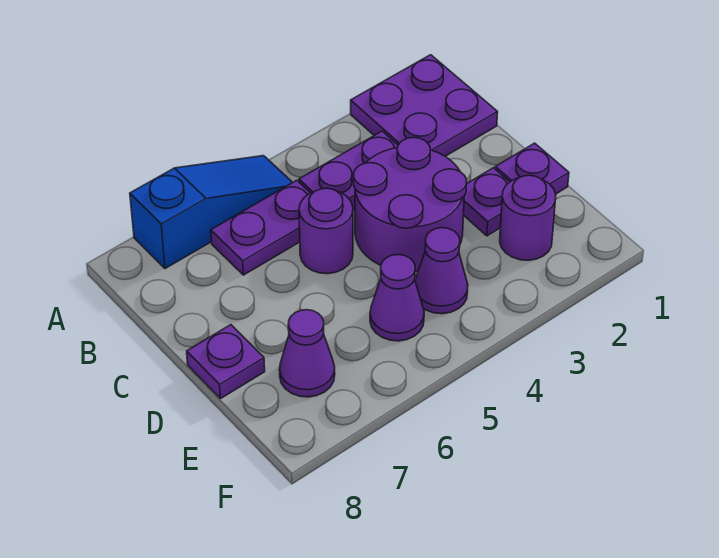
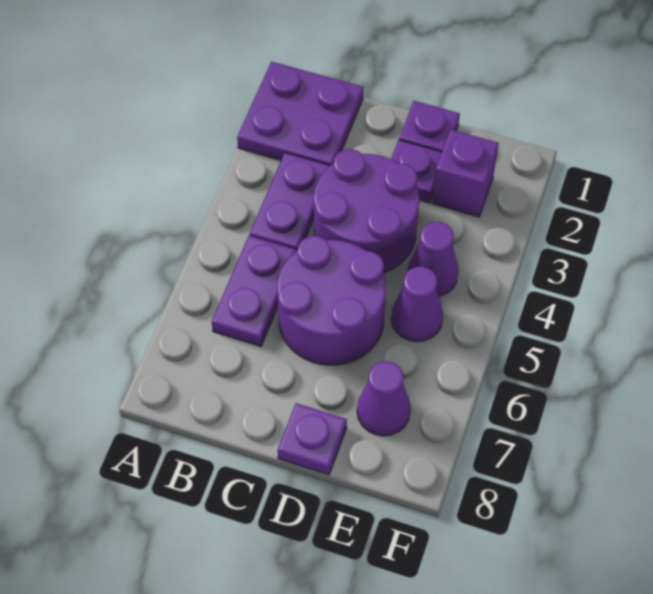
blue slope A5:A7 level 1 top 7 -> none
purple round brick C5 level 1 -> purple round brick C5:D6 level 1
purple round brick E2 level 1 -> purple brick E2 level 1

